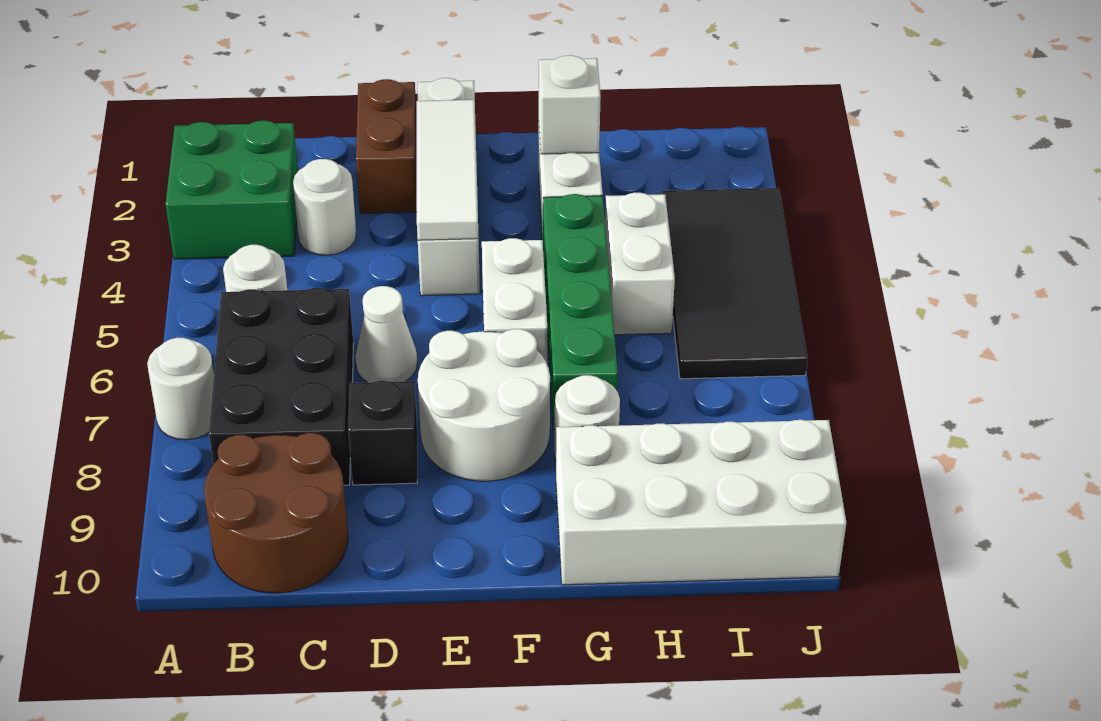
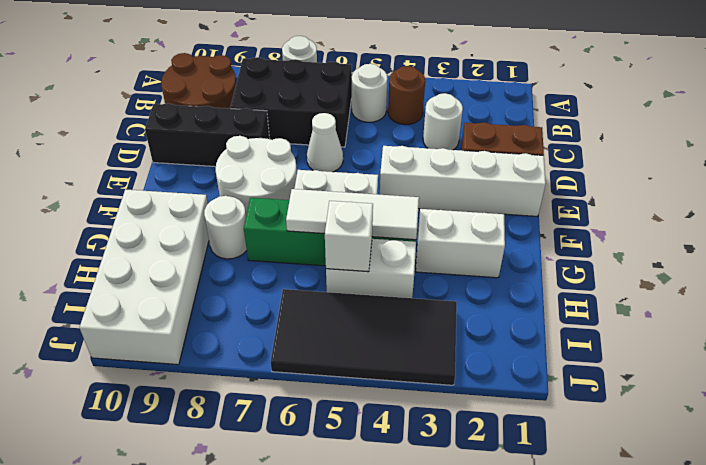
green brick A2:B3 level 1 -> none
none -> brown round brick B4 level 1
black brick D8 level 1 -> black brick D8:D10 level 1
white tile E2:E4 level 2 -> white tile G4:G6 level 2
white brick G2 level 2 -> white brick H5 level 2

